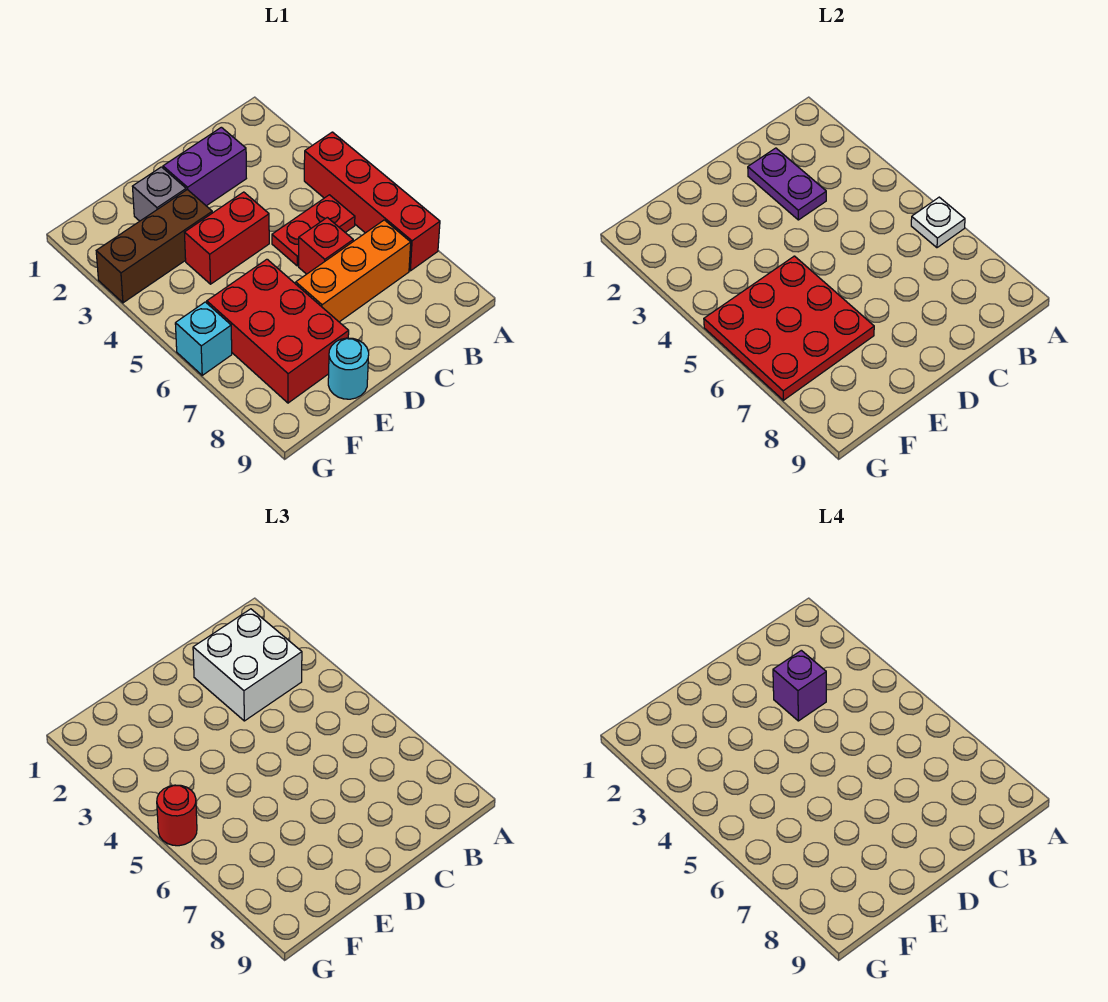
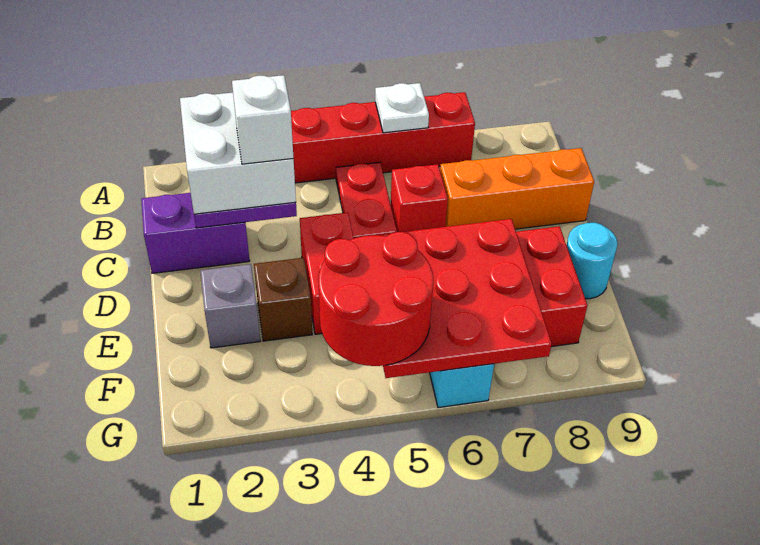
orange brick B7:D7 level 1 -> orange brick C7:C9 level 1
purple brick C2:D2 level 1 -> purple brick C1:C2 level 1
purple brick C3 level 4 -> white brick C3 level 4
brown brick E3:G3 level 1 -> brown brick E3 level 1
red round brick G5 level 3 -> red round brick F4:G5 level 3

